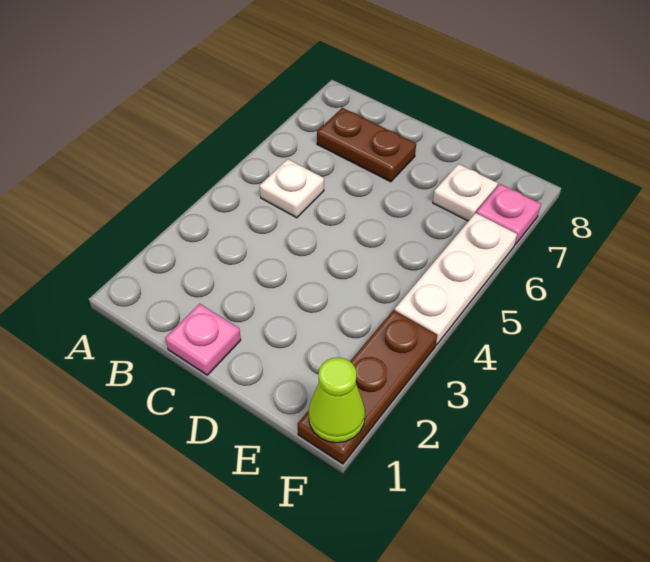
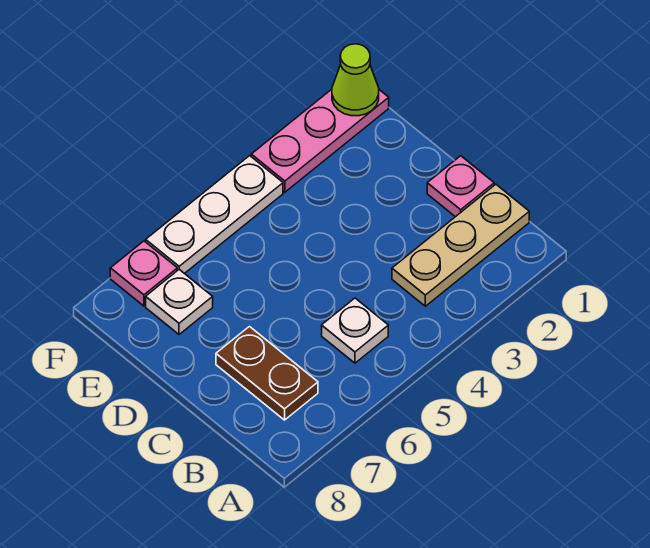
none -> tan plate B1:B3 level 1
brown plate F1:F3 level 1 -> pink plate F1:F3 level 1

